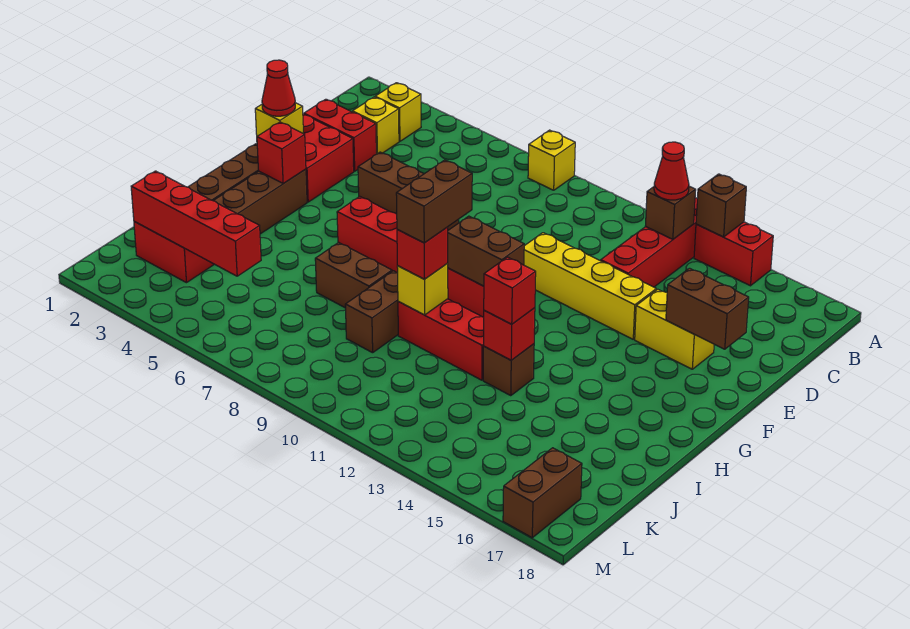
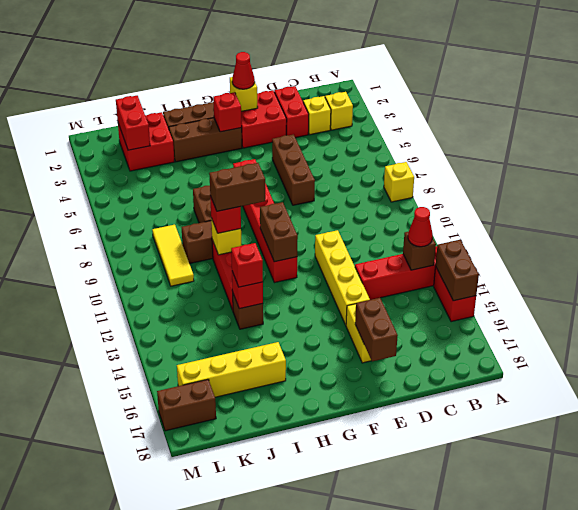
brown brick A14 level 2 -> brown brick A14:A15 level 2
none -> yellow brick I16:L16 level 1
red brick K2:K5 level 2 -> red brick K2:K3 level 2
none -> yellow tile K8:K10 level 1

